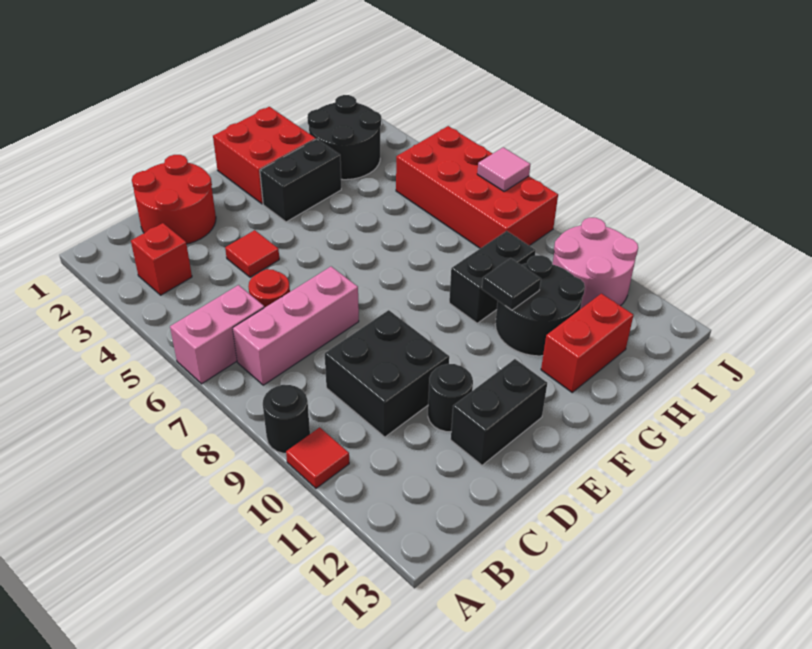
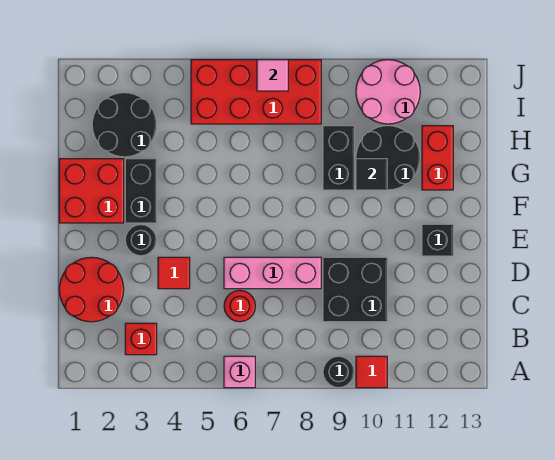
pink brick A6:B6 level 1 -> pink brick A6 level 1
pink brick B7:D7 level 1 -> pink brick D6:D8 level 1
black round brick D11 level 1 -> black round brick E3 level 1
black brick D12:E12 level 1 -> black brick E12 level 1

